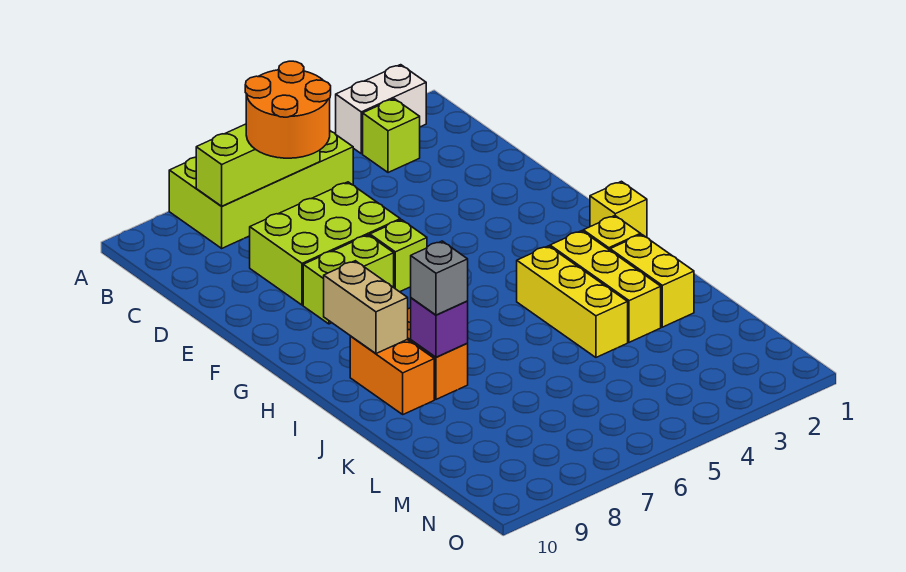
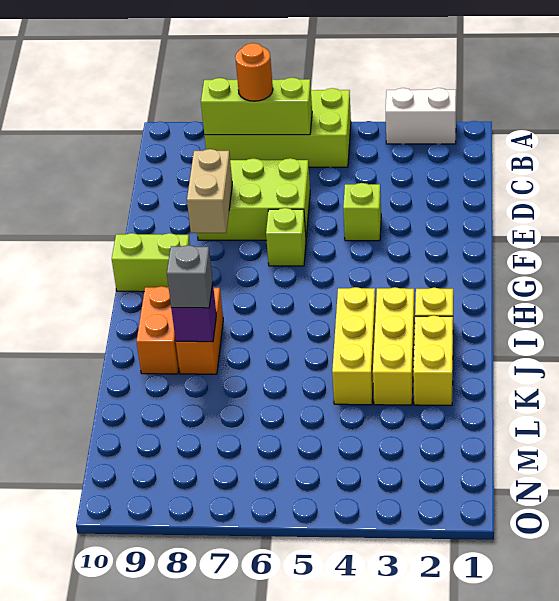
lime brick B3 level 1 -> lime brick E4 level 1
orange round brick B6:C7 level 3 -> orange round brick B7 level 3
lime brick F7:F8 level 1 -> lime brick G9:G10 level 1
yellow brick H1 level 1 -> none
tan brick H9:I9 level 2 -> tan brick E8:F8 level 2

